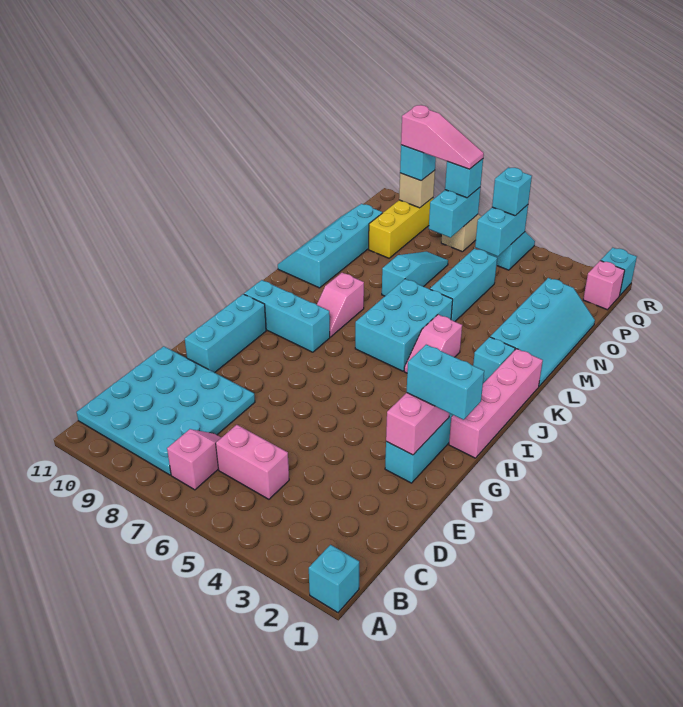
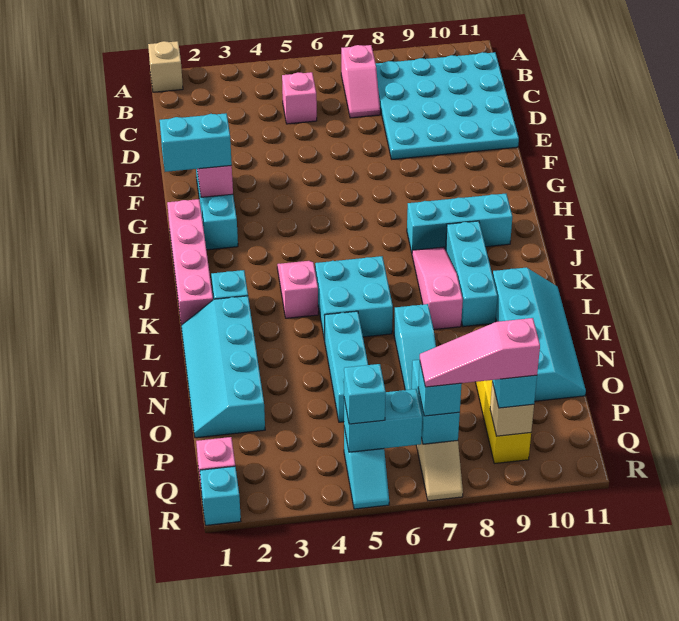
cyan brick A1 level 1 -> tan brick A1 level 1
pink brick C5:C6 level 1 -> pink brick C5 level 1
cyan brick F10:H10 level 1 -> cyan brick J9:L9 level 1
cyan brick J5:L6 level 1 -> cyan brick K5:L6 level 1
pink slope J8:K8 level 1 top K -> pink slope J8:L8 level 1 top L
cyan brick P5:Q5 level 2 -> cyan brick Q5:Q6 level 2

